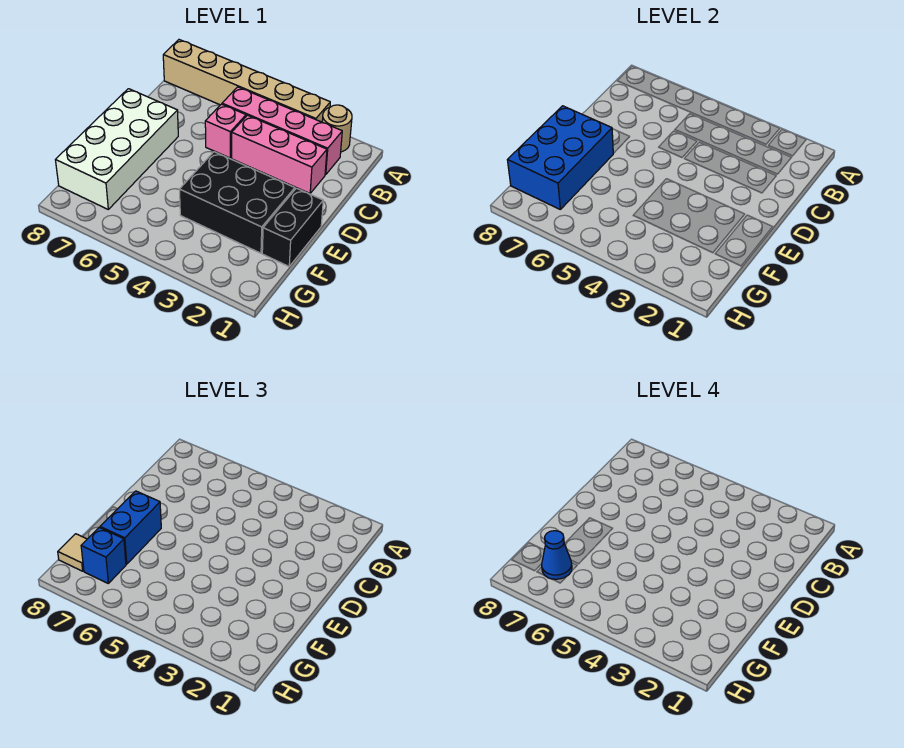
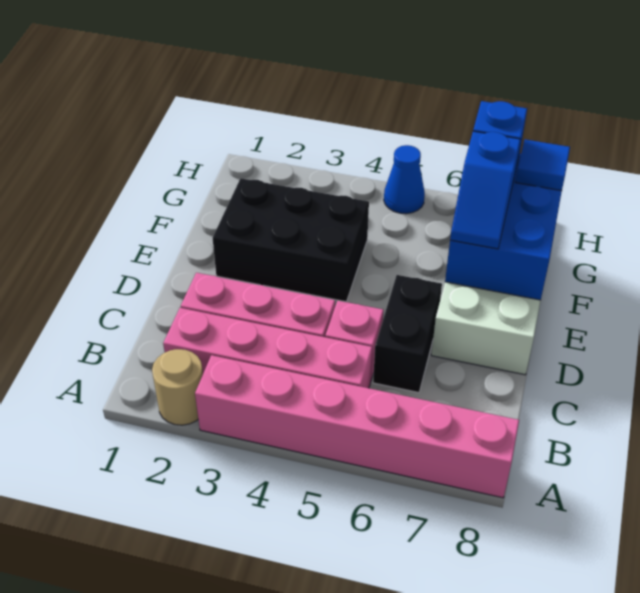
tan brick A3:A8 level 1 -> pink brick A3:A8 level 1
black brick E1:F1 level 1 -> black brick C6:D6 level 1
blue brick E7:F7 level 3 -> blue slope E7:F7 level 3 top F
blue cone G7 level 4 -> blue cone H5 level 1
tan tile G8 level 3 -> blue tile G8 level 3

